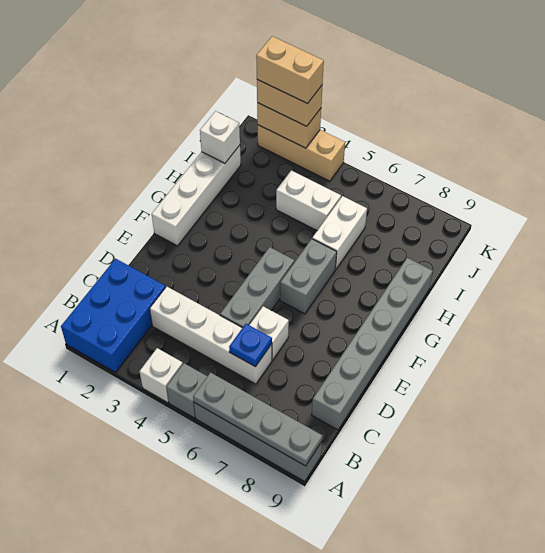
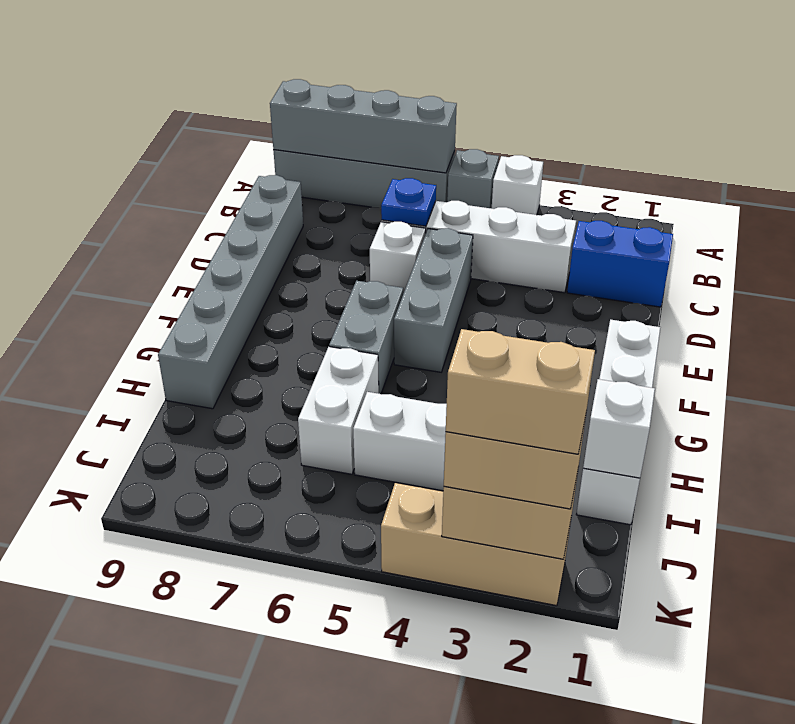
blue brick A1:C2 level 1 -> blue brick C1:C2 level 1
grey plate A6:A9 level 2 -> grey brick A6:A9 level 2

